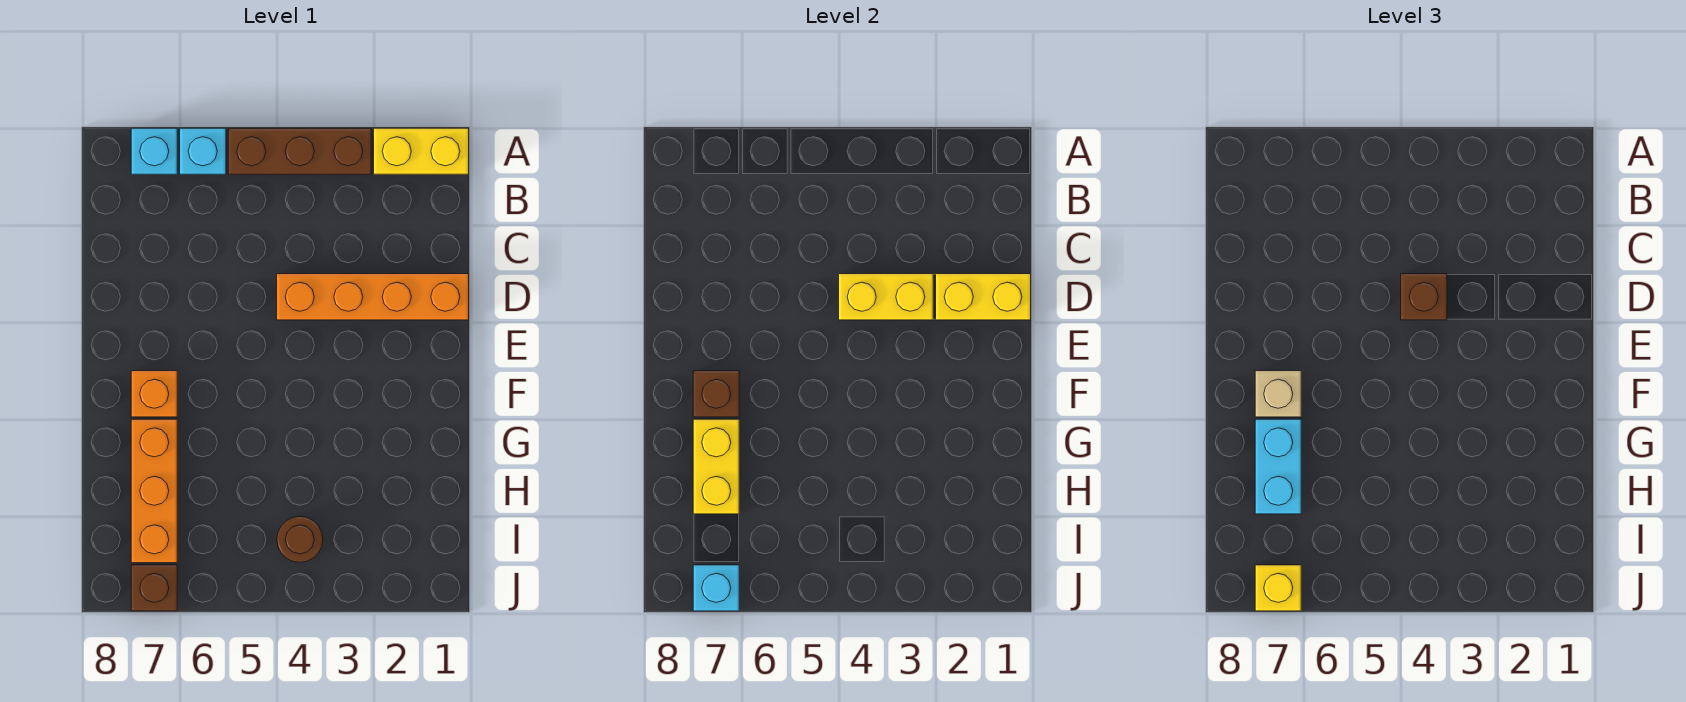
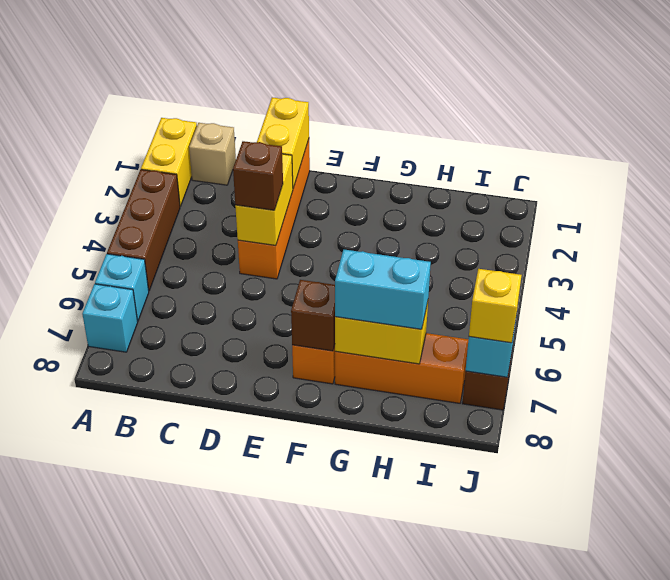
tan brick F7 level 3 -> tan brick B1 level 1
brown round brick I4 level 1 -> none

